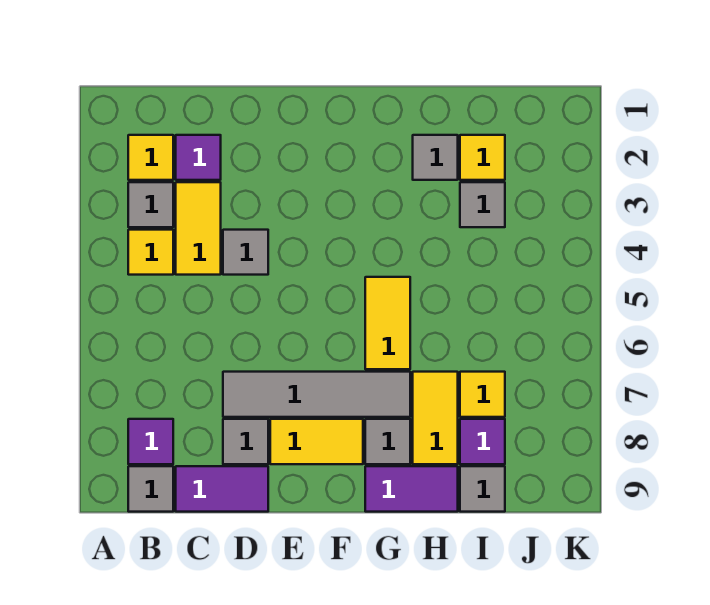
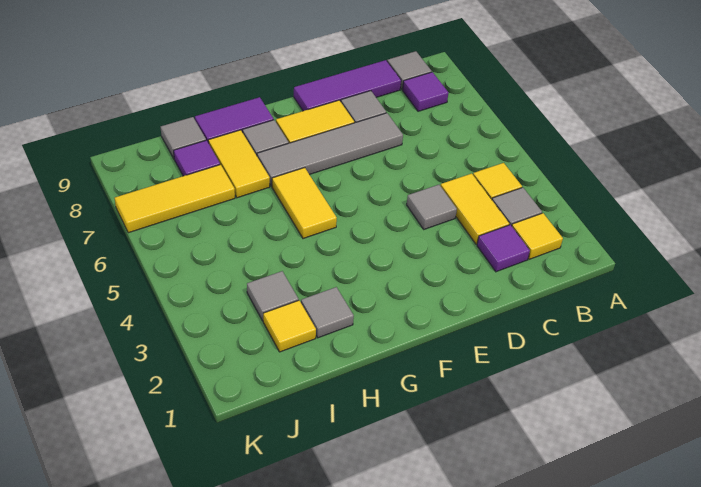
purple tile C9:D9 level 1 -> purple tile C9:E9 level 1
yellow tile I7 level 1 -> yellow tile I7:K7 level 1

